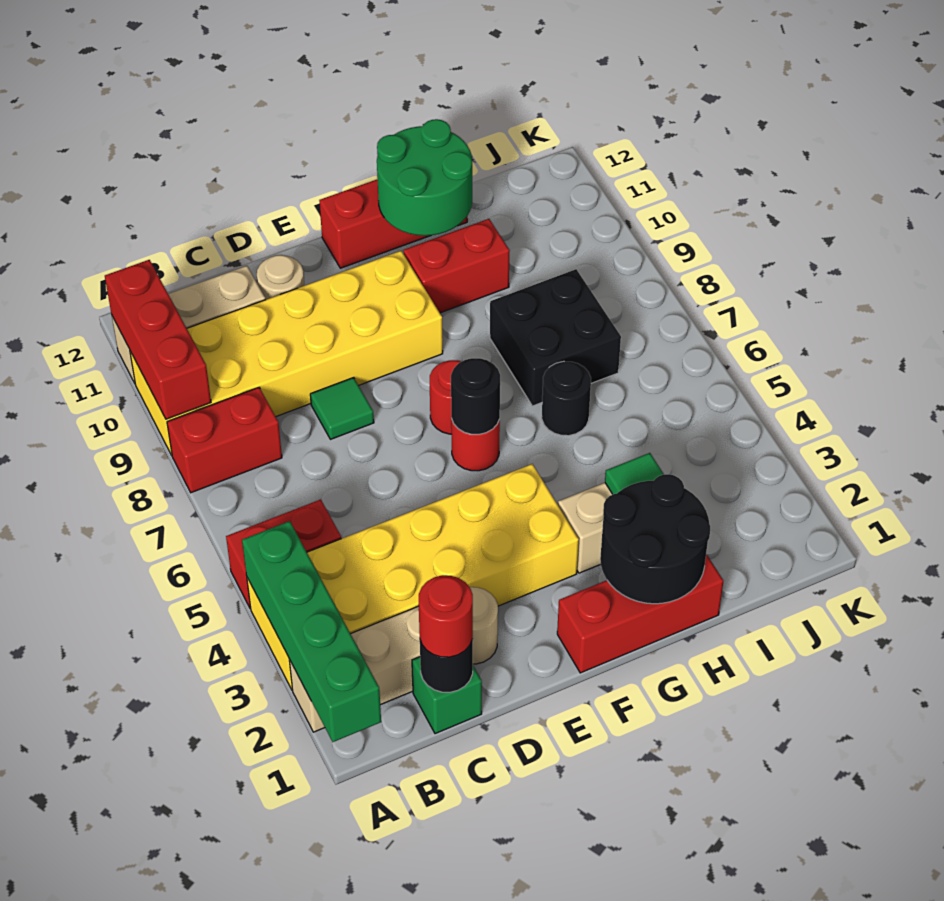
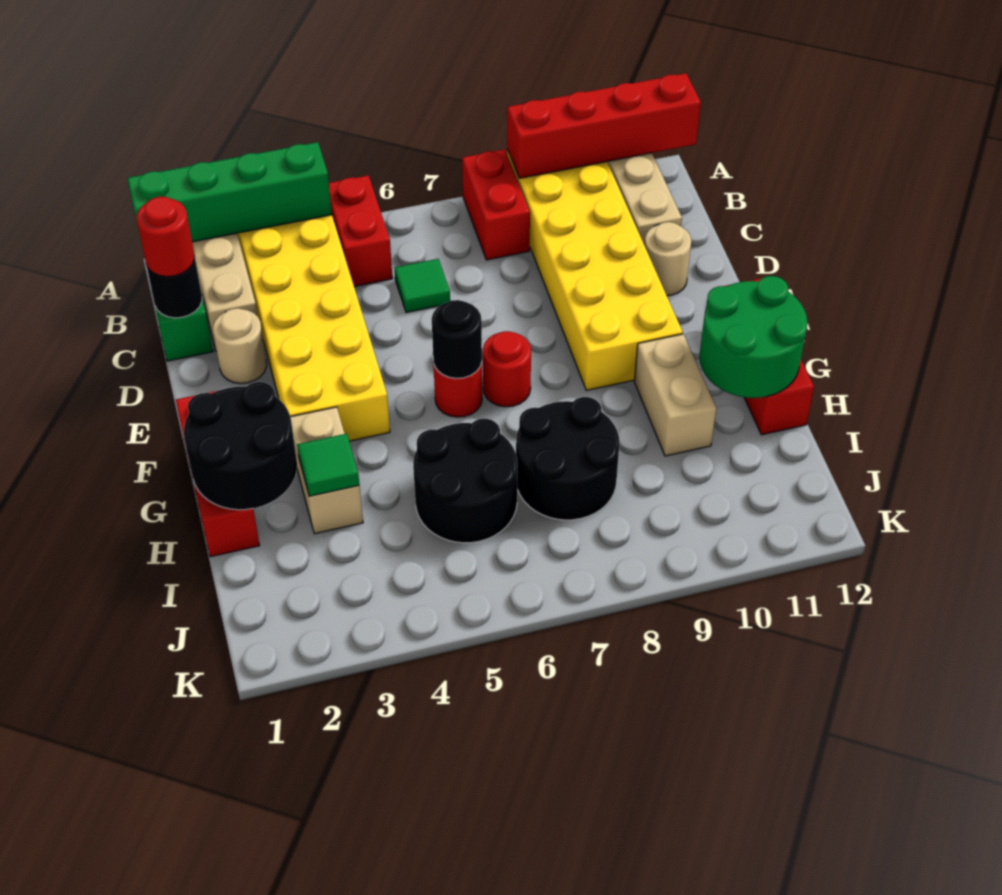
red brick A9:A11 level 2 -> red brick A9:A12 level 2
green tile D8 level 1 -> green tile C6 level 1
red brick G10:H10 level 1 -> tan brick G10:H10 level 1
black round brick H6 level 1 -> black round brick H5:I6 level 1
black brick H7:I8 level 1 -> black round brick H7:I8 level 1

